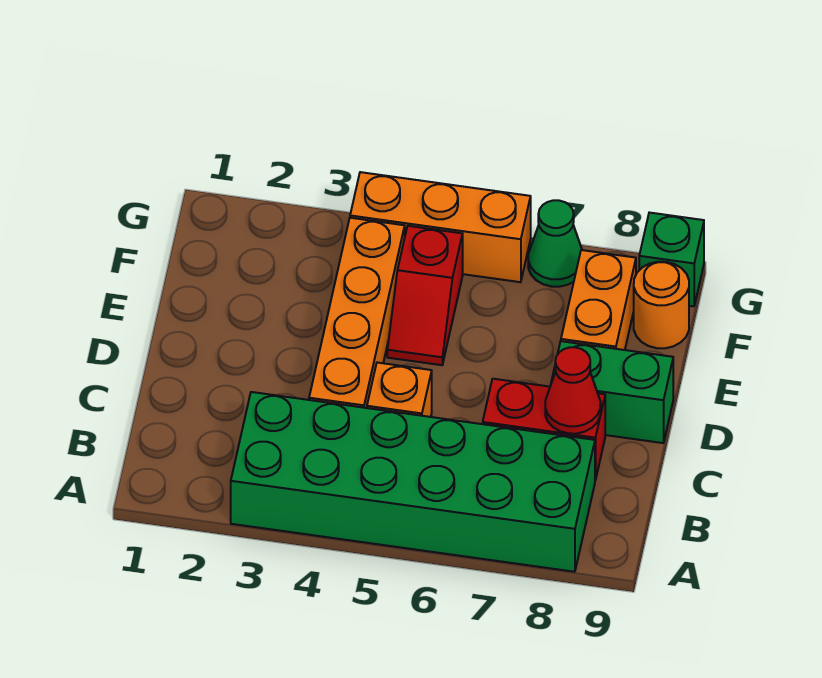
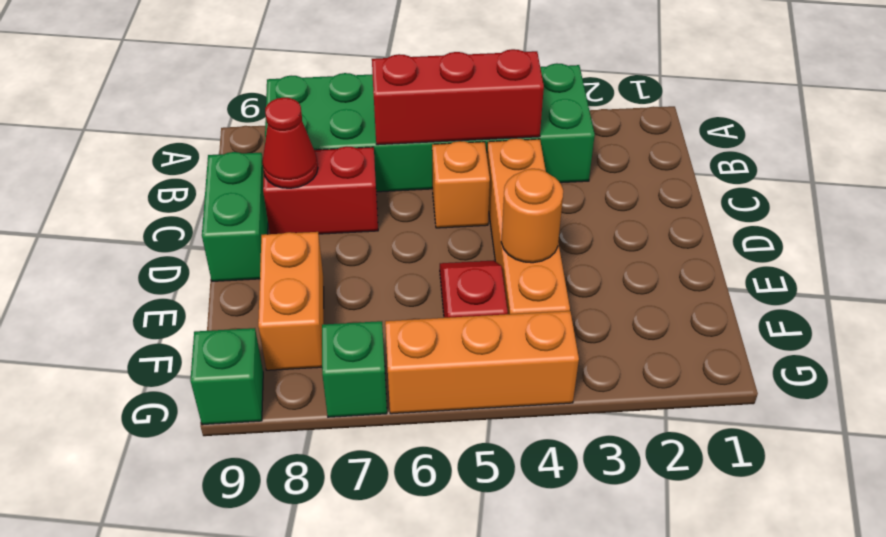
none -> red brick B4:B6 level 2
green brick D8:D9 level 1 -> green brick C9:D9 level 1
orange round brick F9 level 1 -> orange round brick E4 level 2
green cone G7 level 1 -> green brick G7 level 1

